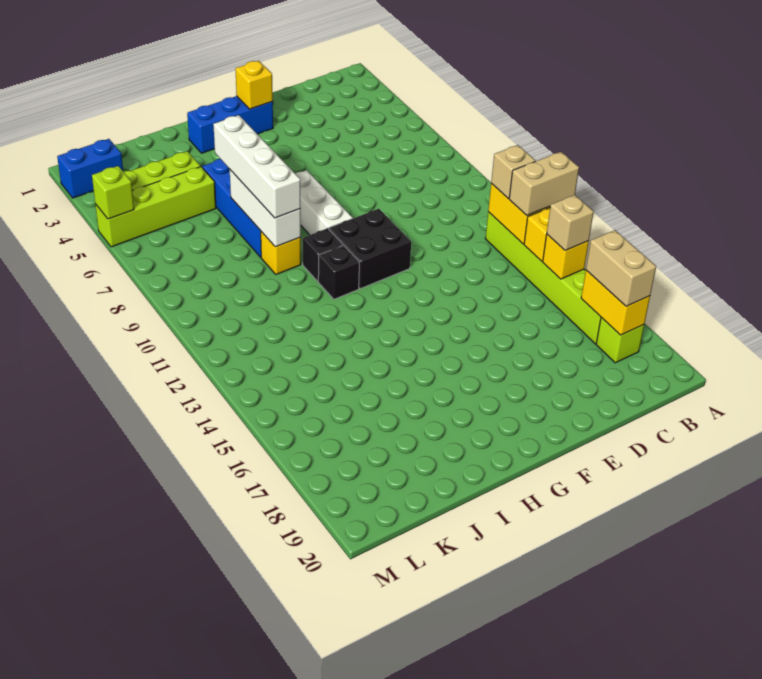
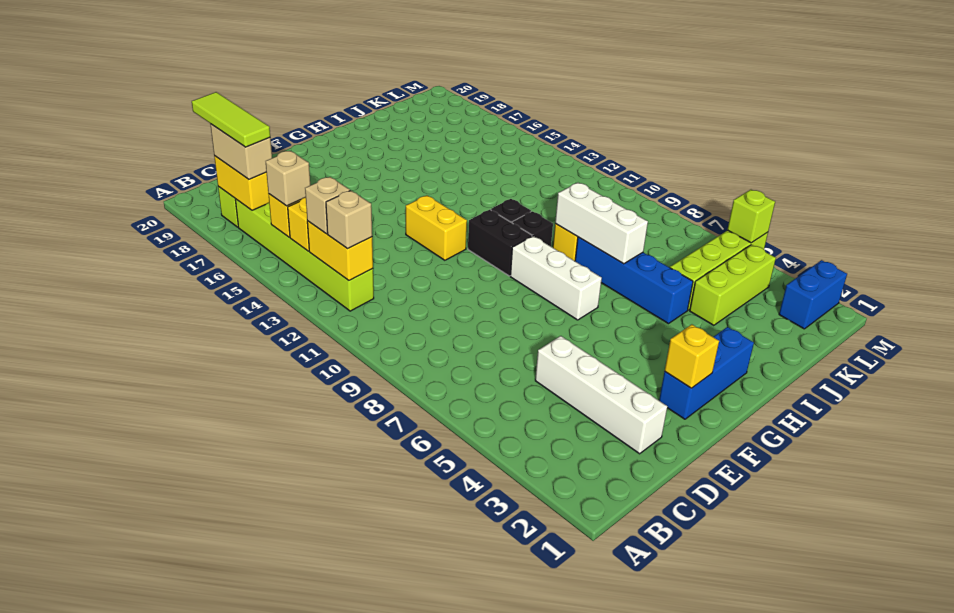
tan brick A13:B13 level 3 -> tan brick B13 level 3
none -> lime tile B17:B19 level 4
black brick F10:G11 level 1 -> black brick G10:G11 level 1
none -> yellow brick F12:F13 level 1
white brick I6:I9 level 3 -> white brick D2:D5 level 1

